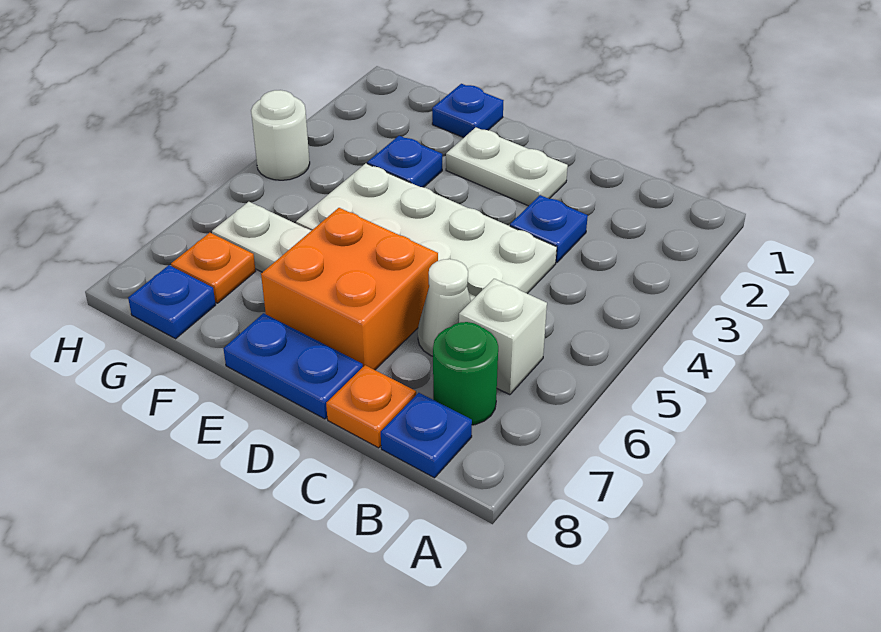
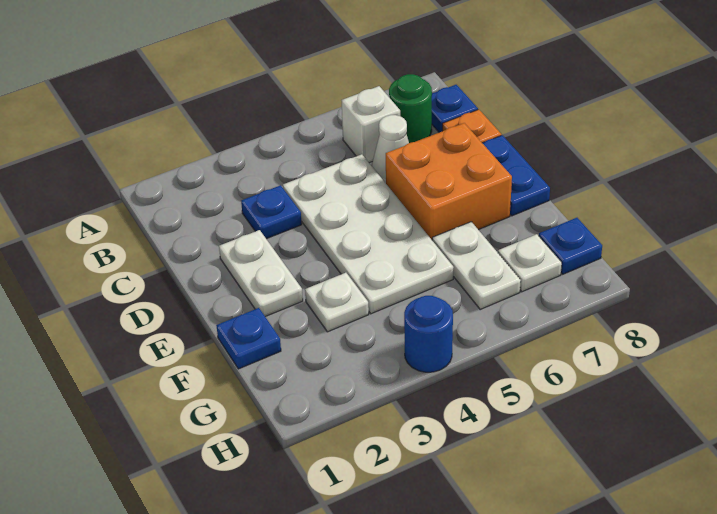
blue plate F3 level 1 -> white plate F3 level 1
orange plate G7 level 1 -> white plate G7 level 1
white round brick H4 level 1 -> blue round brick H4 level 1

